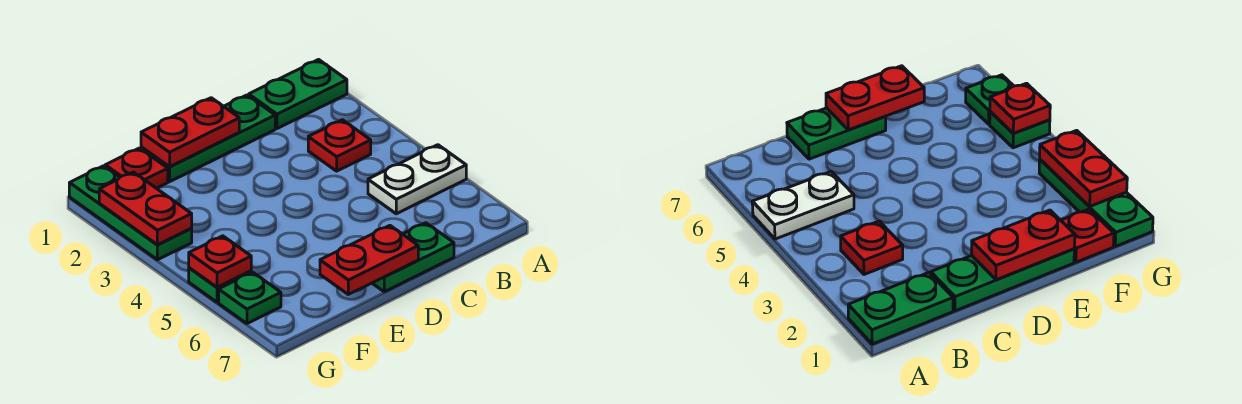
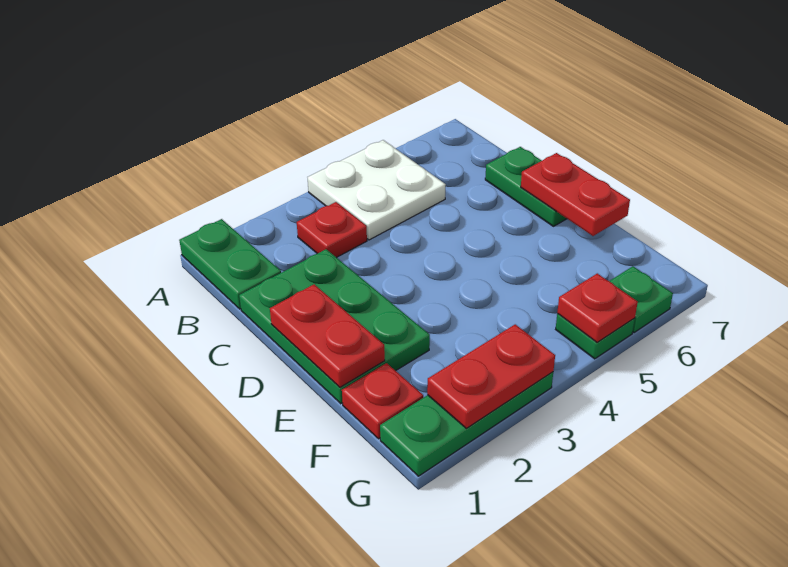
white plate A5:B5 level 1 -> white plate A4:B5 level 1
green plate C1:E1 level 1 -> green plate C1:E2 level 1

